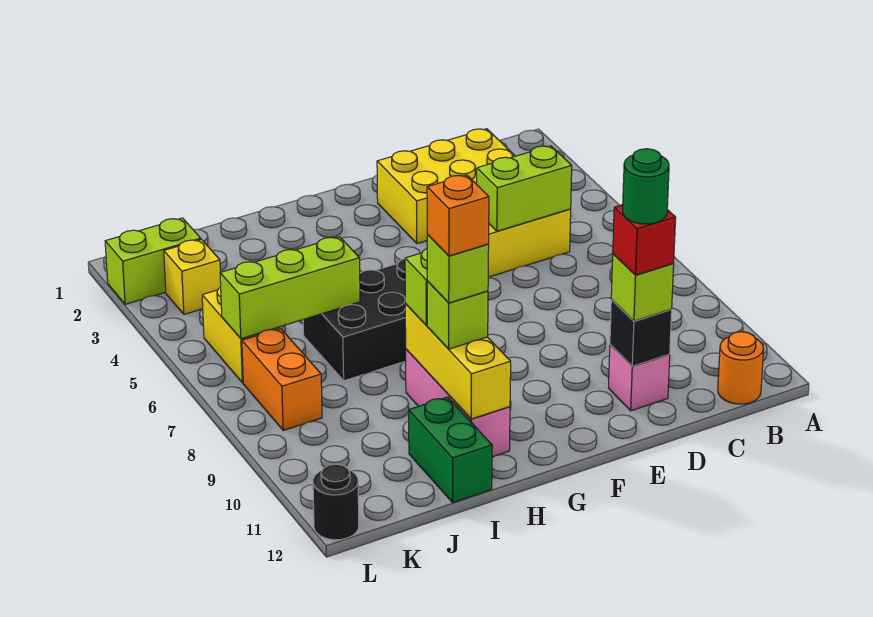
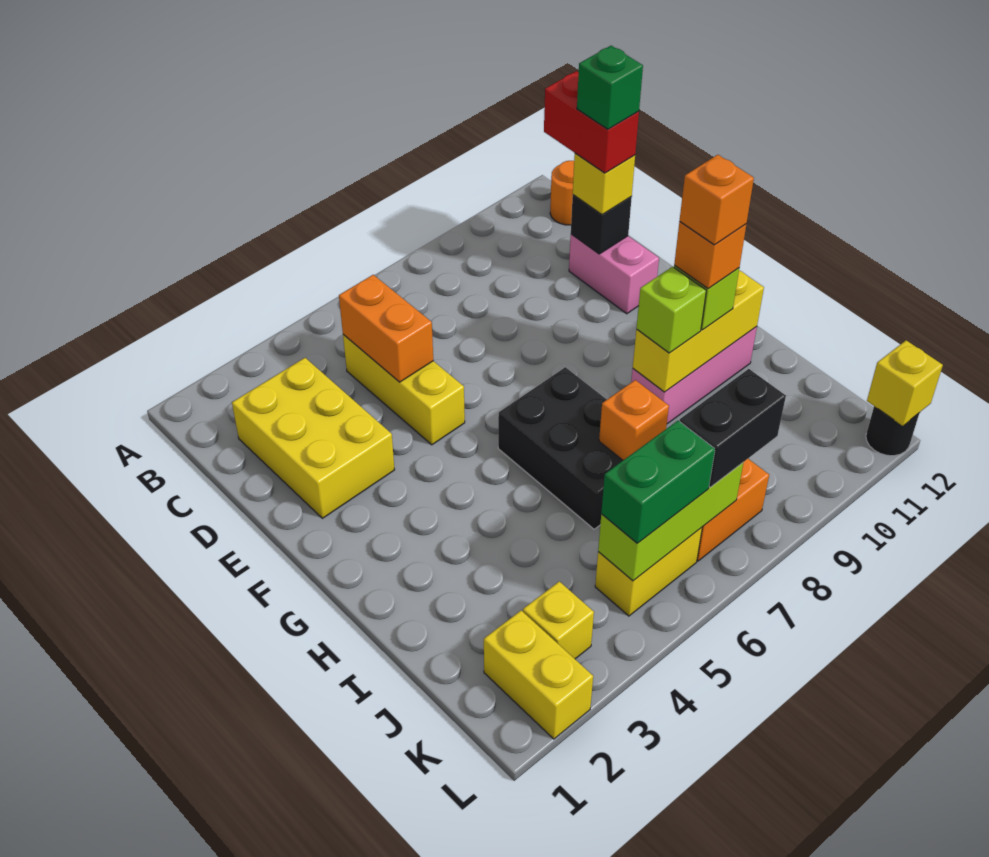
lime brick C5:D5 level 2 -> orange brick C5:D5 level 2
pink brick D11 level 1 -> pink brick D11:E11 level 1
lime brick D11 level 3 -> yellow brick D11 level 3
red brick D11 level 4 -> red brick C11:D11 level 4
green round brick D11 level 5 -> green brick D11 level 5
lime brick H10 level 4 -> orange brick H10 level 4
lime brick I6:K6 level 2 -> lime brick K5:K7 level 2
none -> orange brick I7 level 2
green brick I11:I12 level 1 -> green brick K5:K6 level 3
lime brick K2:L2 level 1 -> yellow brick K2:L2 level 1
none -> black brick K7:K8 level 3
none -> yellow brick L12 level 2

